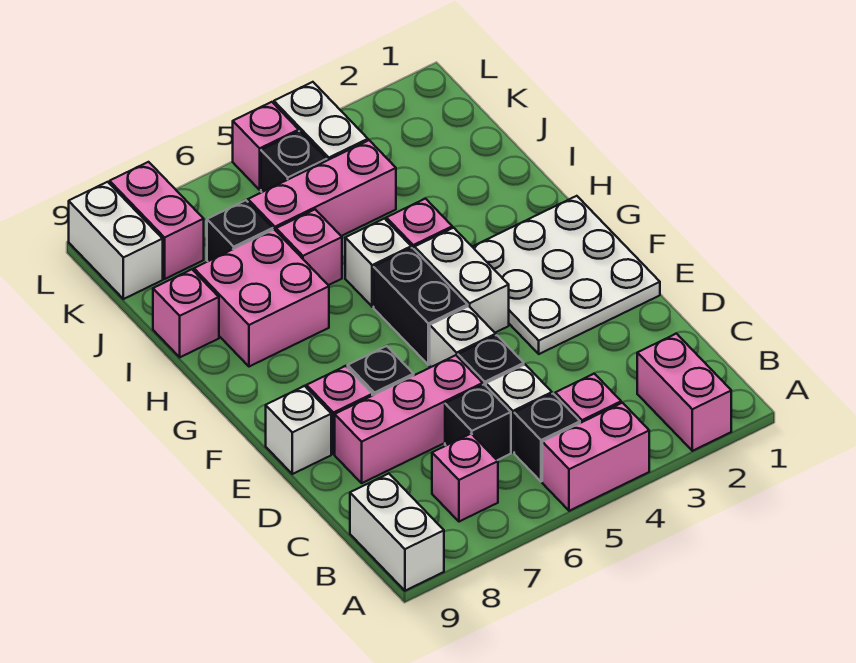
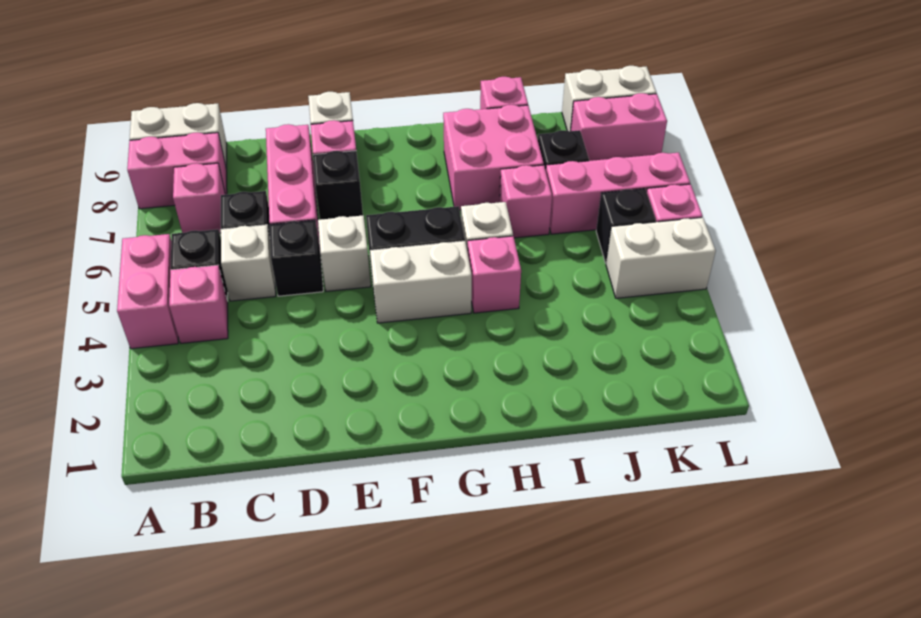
pink brick A2:B2 level 1 -> pink brick A8:B8 level 1
white plate E1:G3 level 1 -> none
pink brick J4:J6 level 1 -> pink brick J6:L6 level 1

